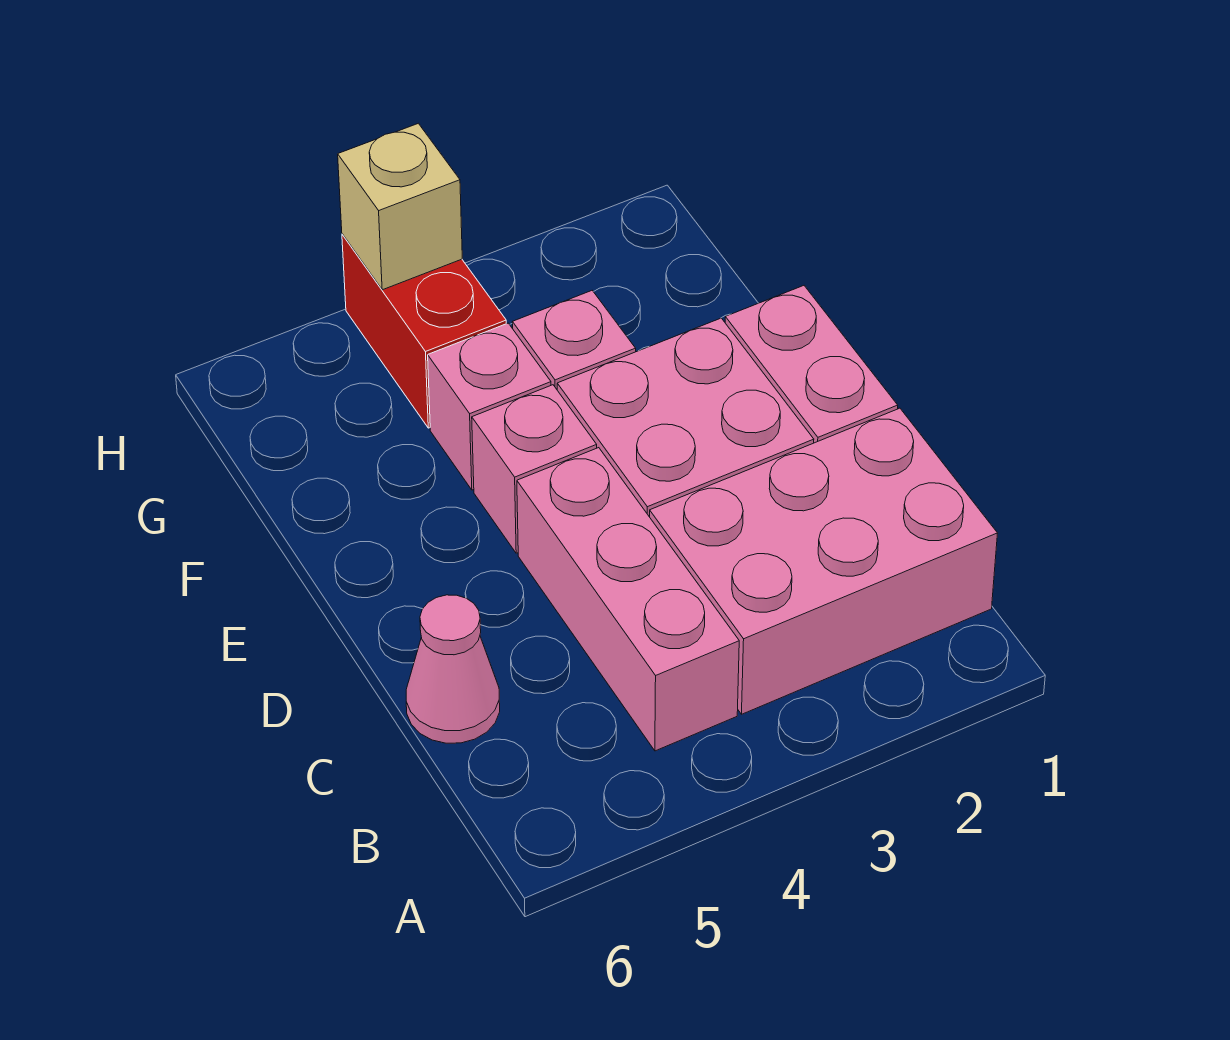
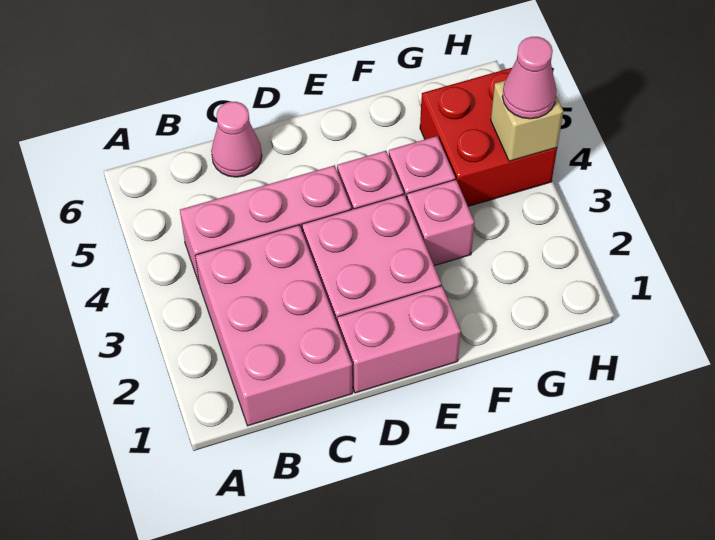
red brick G4:H4 level 1 -> red brick G4:H5 level 1
none -> pink cone H4 level 3

